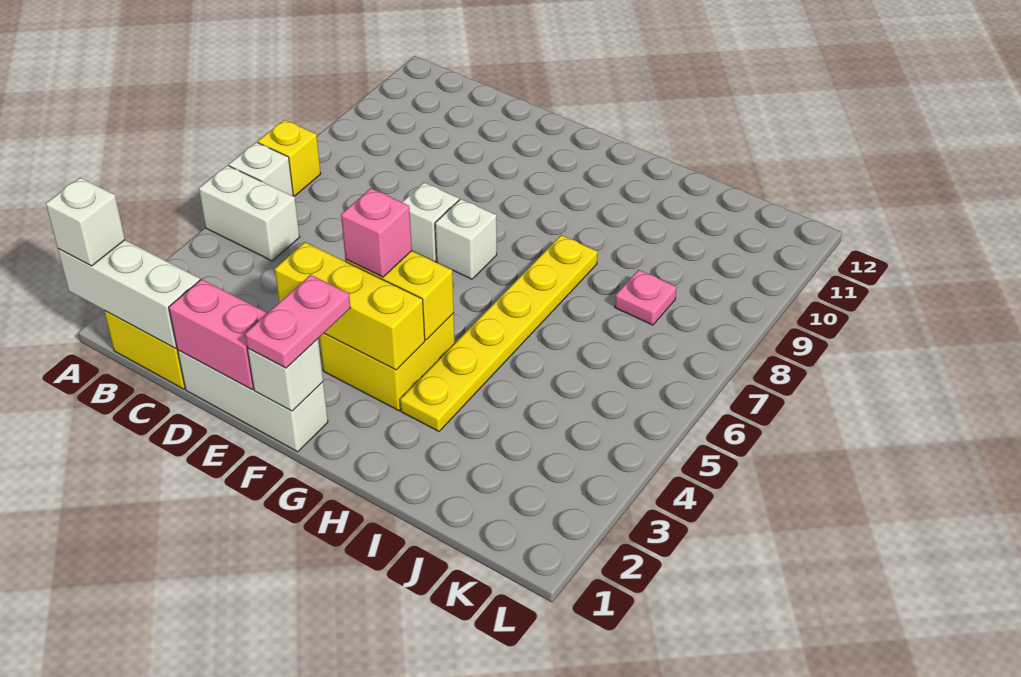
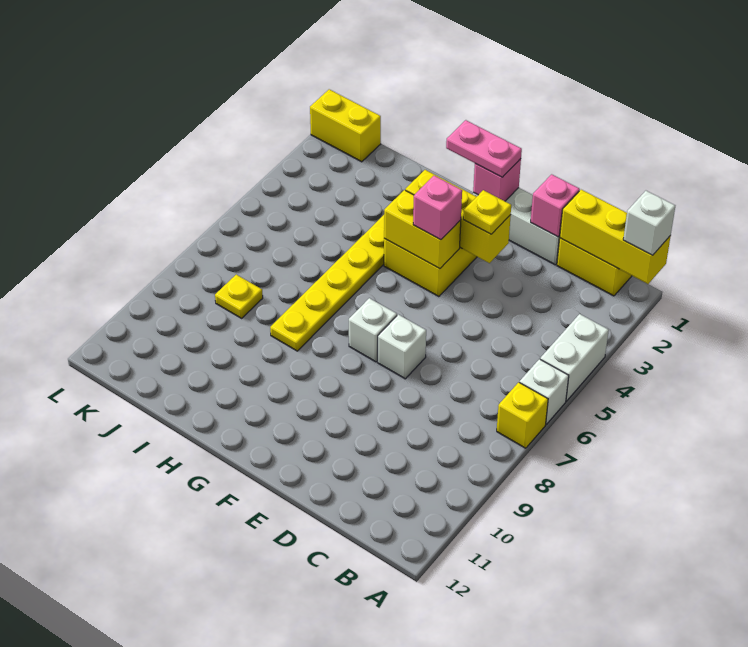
white brick A1:C1 level 2 -> yellow brick A1:C1 level 2
white brick A5:B5 level 1 -> white brick A4:A5 level 1
pink brick D1:E1 level 2 -> pink brick D1 level 2
none -> yellow plate E3 level 3
white brick F1 level 2 -> pink brick F1 level 2
pink plate F1:F2 level 3 -> pink plate F1:G1 level 3
pink plate J8 level 1 -> yellow plate J8 level 1
none -> yellow brick K1:L1 level 1

